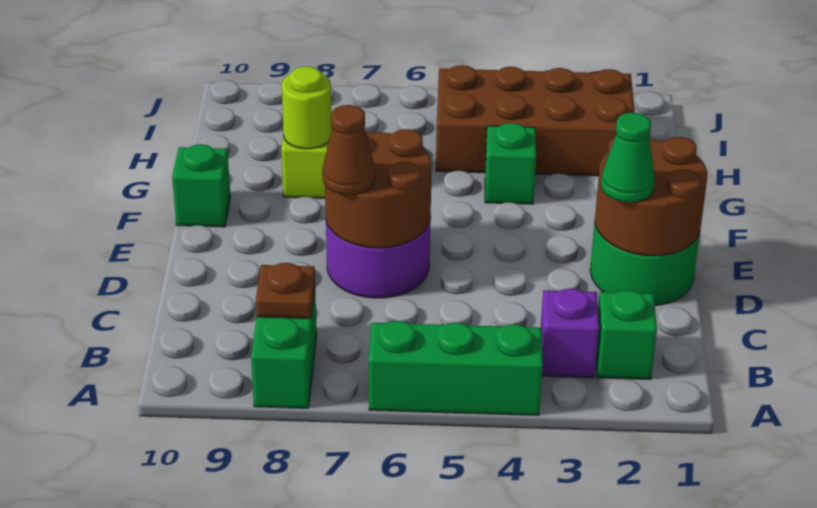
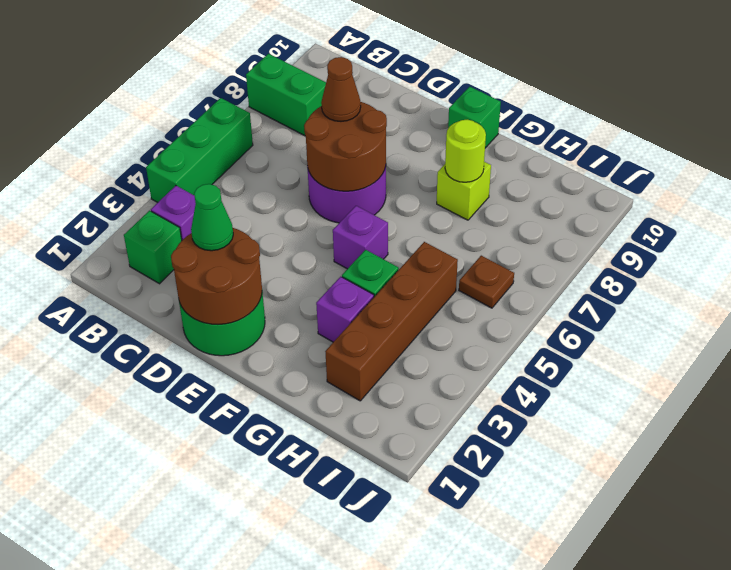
brown plate B8 level 2 -> brown plate I6 level 1
none -> purple brick F5 level 1
none -> purple brick G3 level 1
brown brick H2:I5 level 1 -> brown brick H2:H5 level 1

